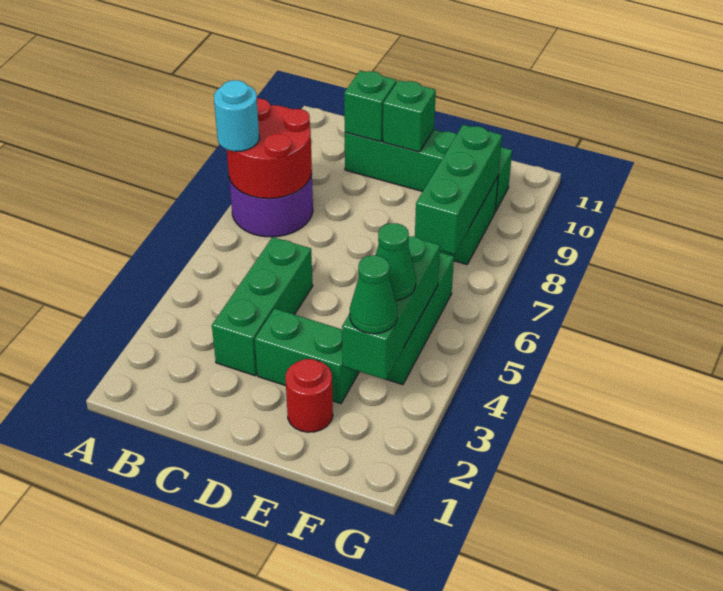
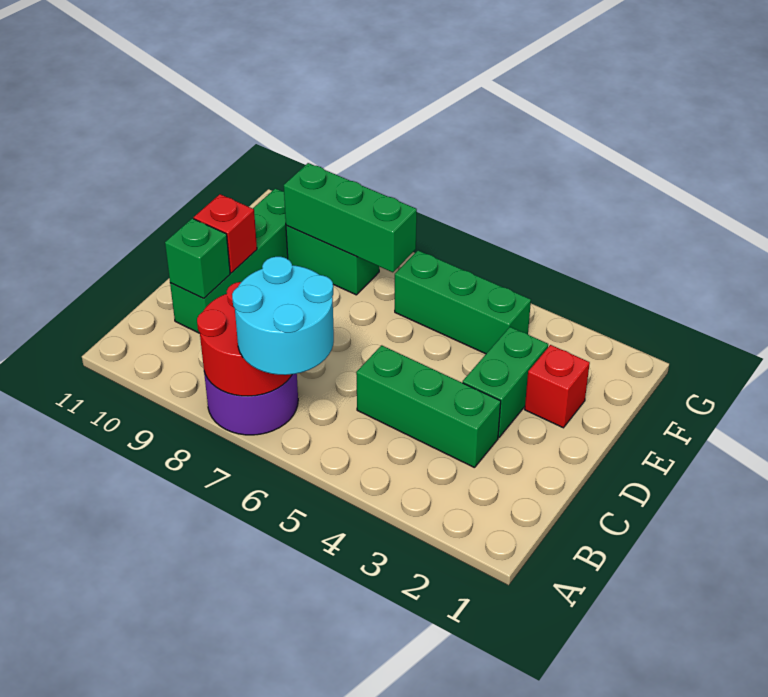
cyan round brick A7 level 3 -> cyan round brick A6:B7 level 3
green brick D10 level 2 -> red brick D10 level 2
red round brick E2 level 1 -> red brick E2 level 1
green brick F3:F5 level 2 -> none
green cone F3 level 3 -> none
green cone F4 level 3 -> none

